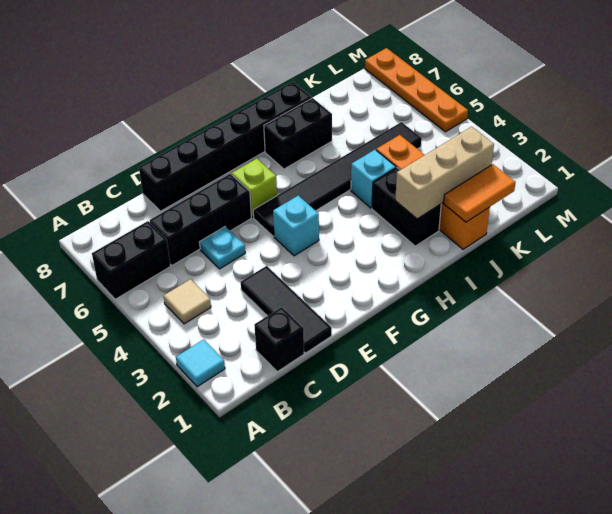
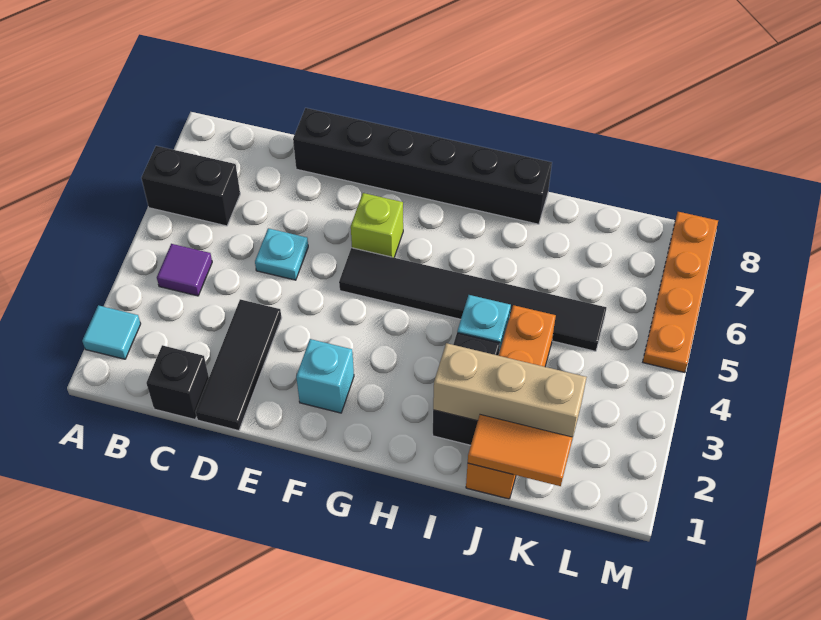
tan tile B4 level 1 -> purple tile B4 level 1
black brick C6:E6 level 1 -> none
cyan brick F4 level 1 -> cyan brick F2 level 1
black brick H7:I7 level 1 -> none

